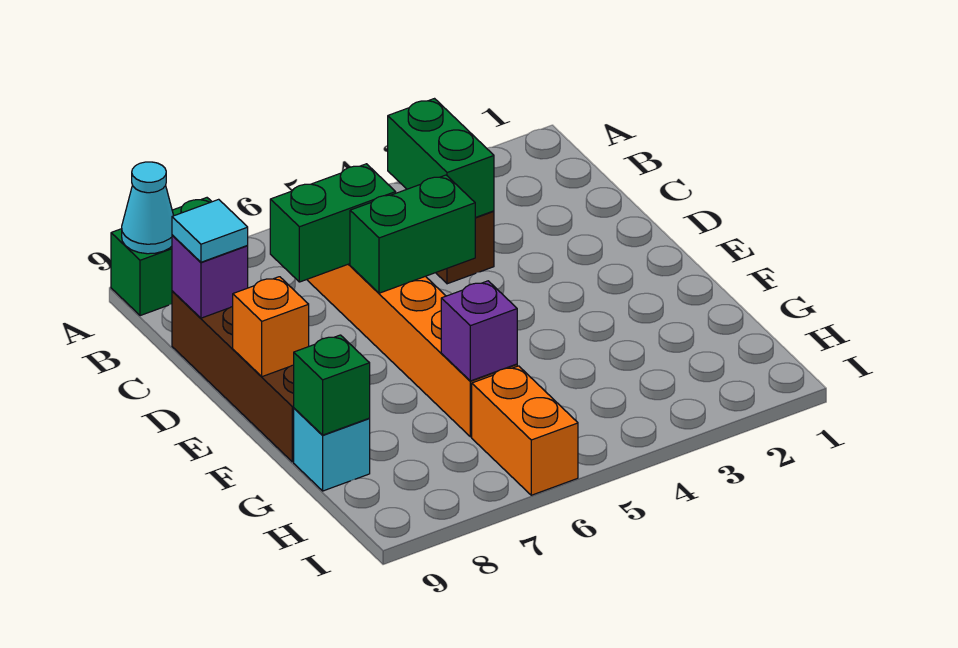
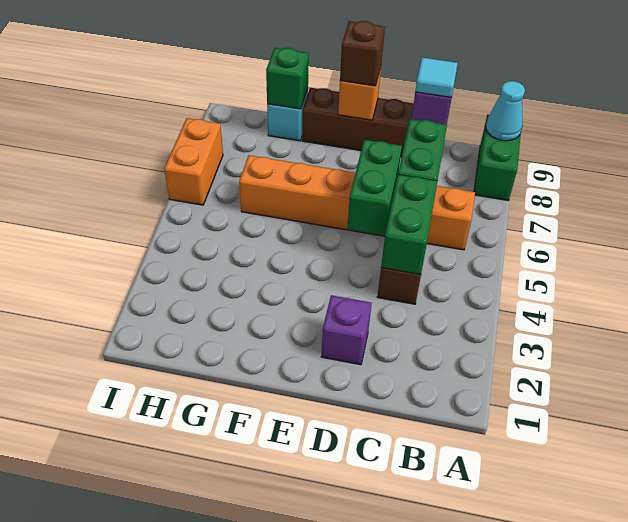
green brick B4:C4 level 2 -> green brick C4:C5 level 2
none -> brown brick E9 level 3
purple brick G6 level 2 -> purple brick D2 level 1
orange brick H6:I6 level 1 -> orange brick I6:I7 level 1

